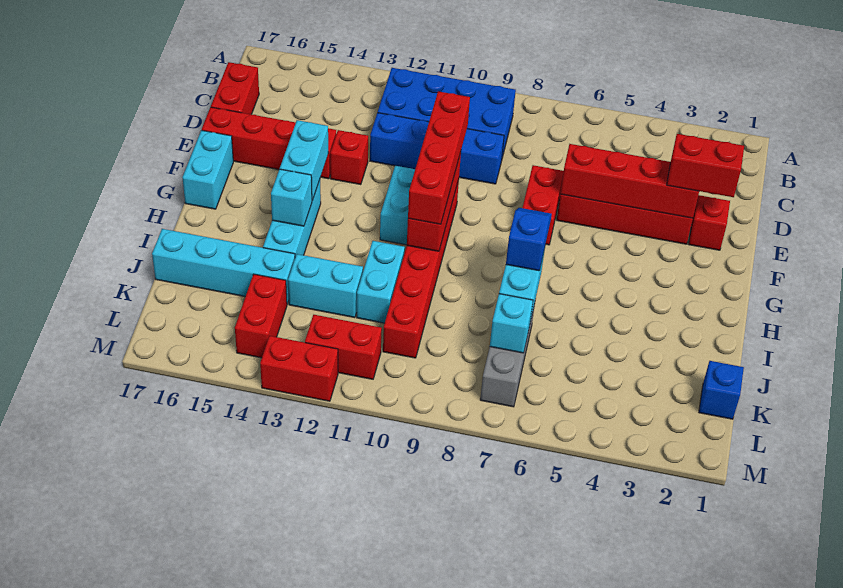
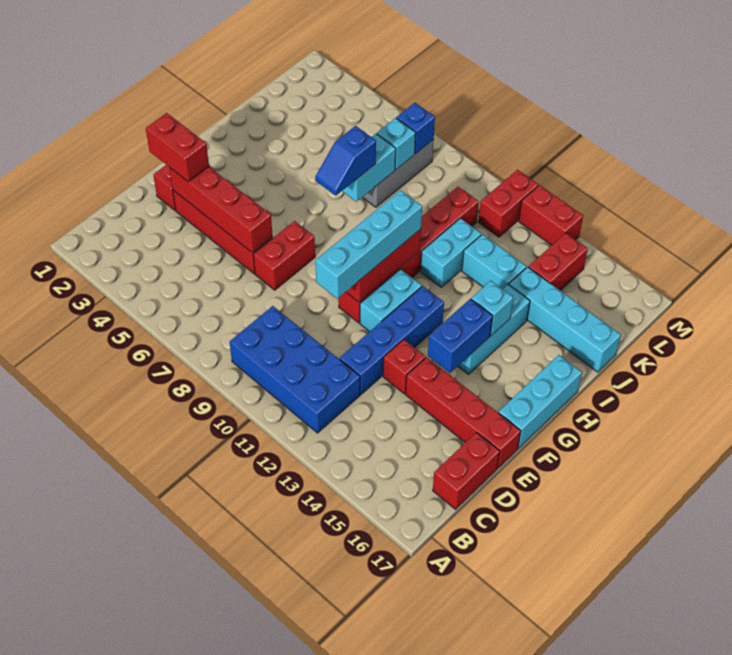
blue brick D9:D12 level 1 -> blue brick D12:G12 level 1
red brick E10:H10 level 3 -> cyan brick E10:H10 level 3
cyan brick F14:G14 level 2 -> blue brick F14:G14 level 2
cyan brick F17:G17 level 1 -> cyan brick F17:H17 level 1
blue brick K1 level 1 -> blue brick L7 level 2
red brick L11:L12 level 1 -> red brick L11:M11 level 1

